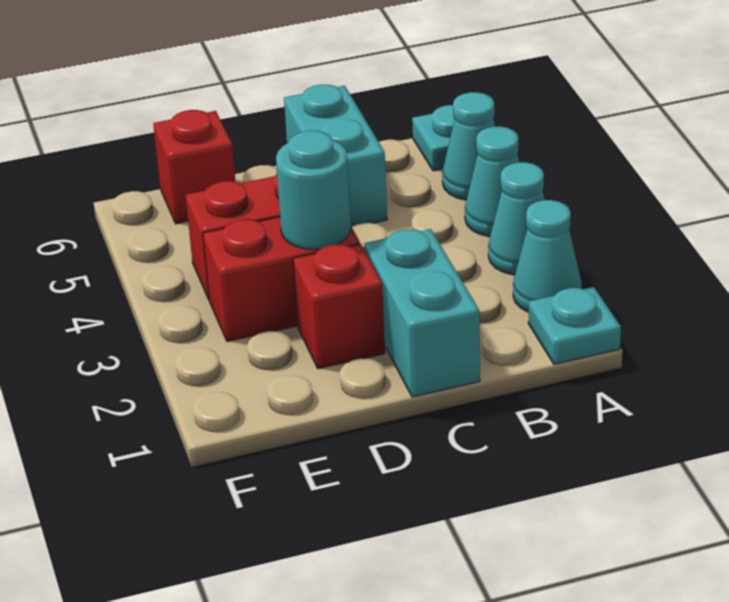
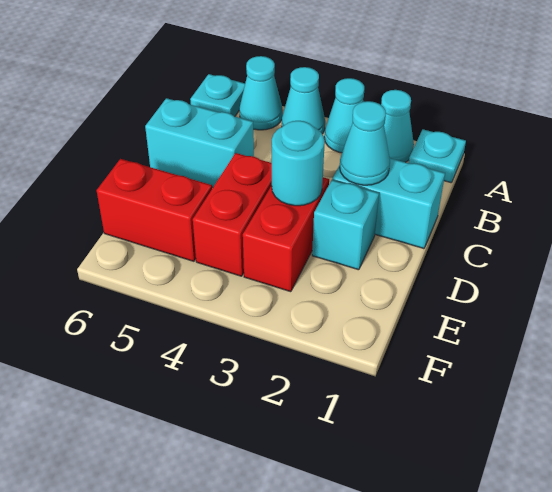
none -> cyan cone C2 level 2
red brick D2 level 1 -> cyan brick D2 level 1
red brick E6 level 1 -> red brick E5:E6 level 1

